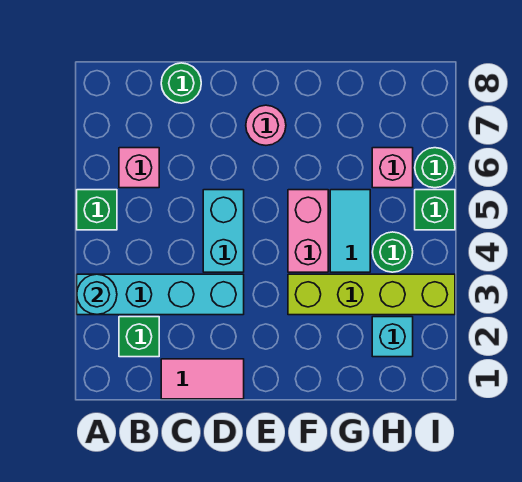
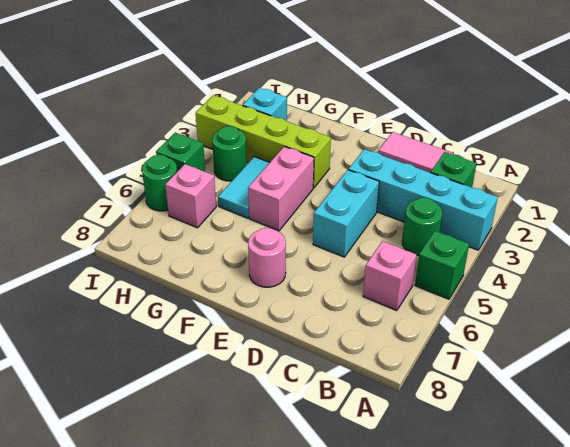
cyan round brick A3 level 2 -> none
green round brick C8 level 1 -> green round brick B4 level 1

